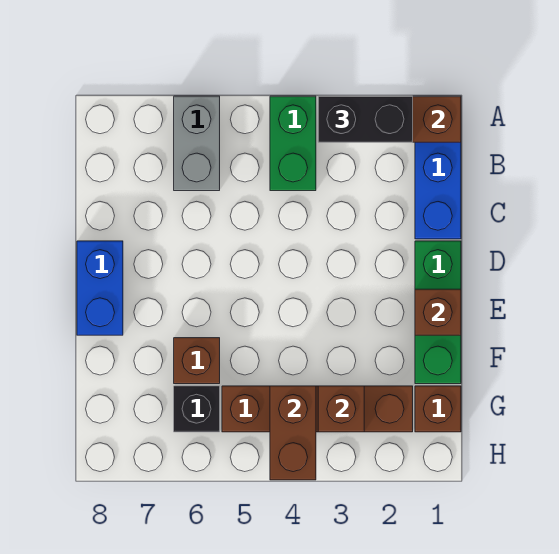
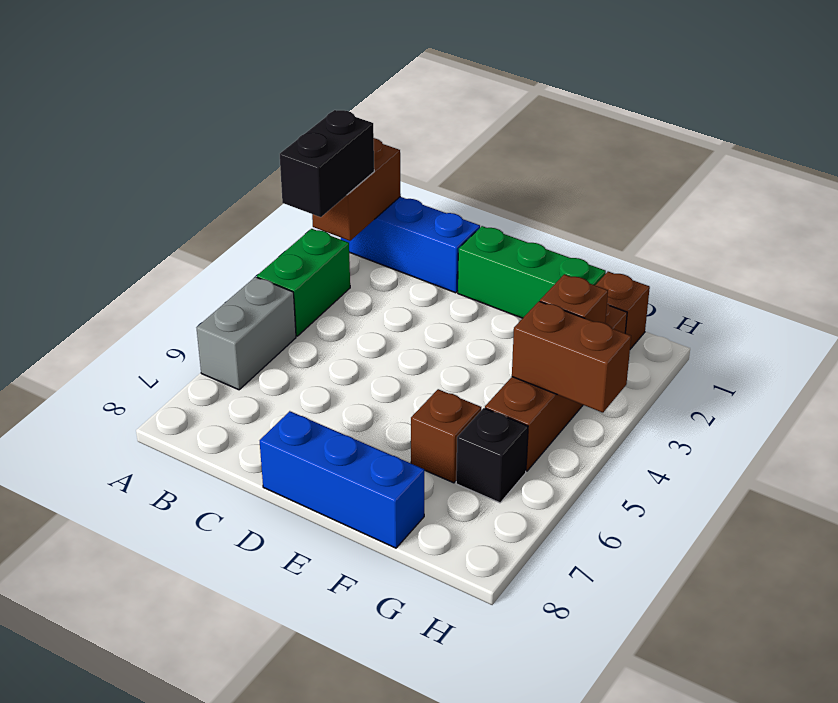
green brick A4:B4 level 1 -> green brick A3:A4 level 1
grey brick A6:B6 level 1 -> grey brick A5:A6 level 1
blue brick D8:E8 level 1 -> blue brick D8:F8 level 1
brown brick E1 level 2 -> none

